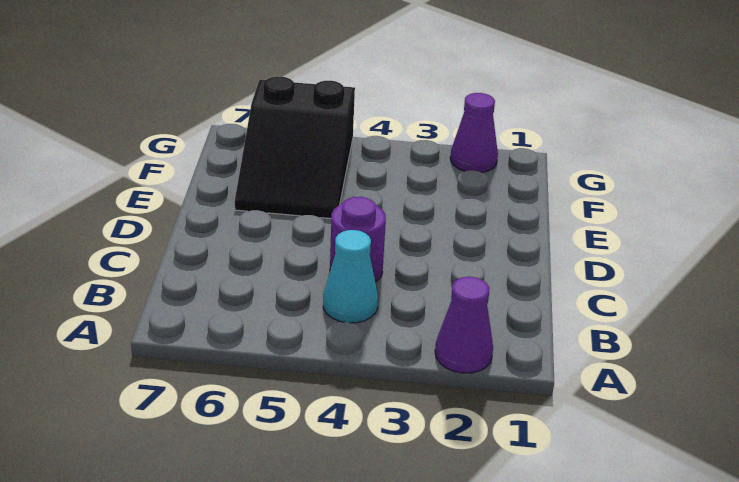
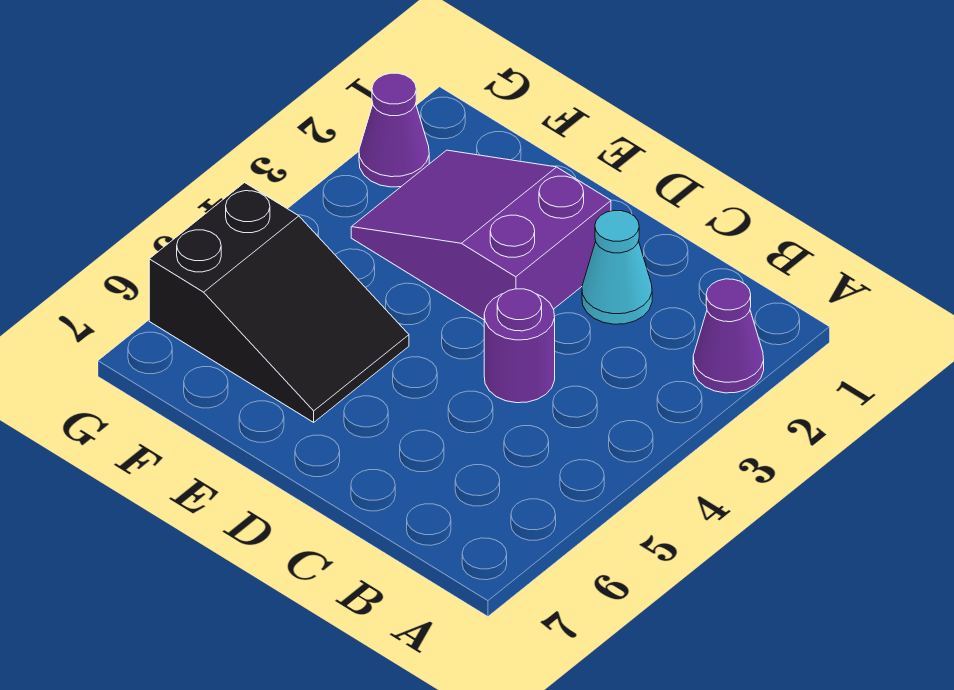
cyan cone B4 level 1 -> cyan cone C2 level 1
none -> purple slope D2:F3 level 1 top D

